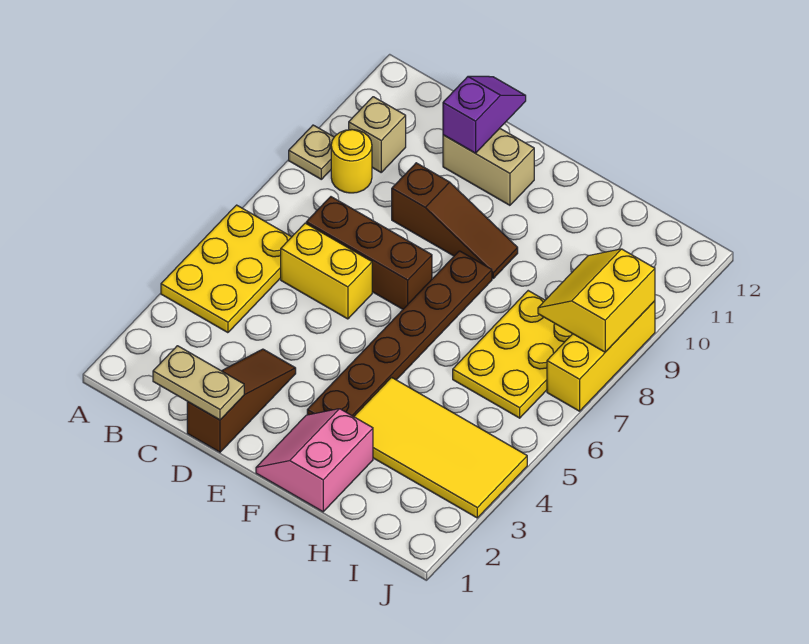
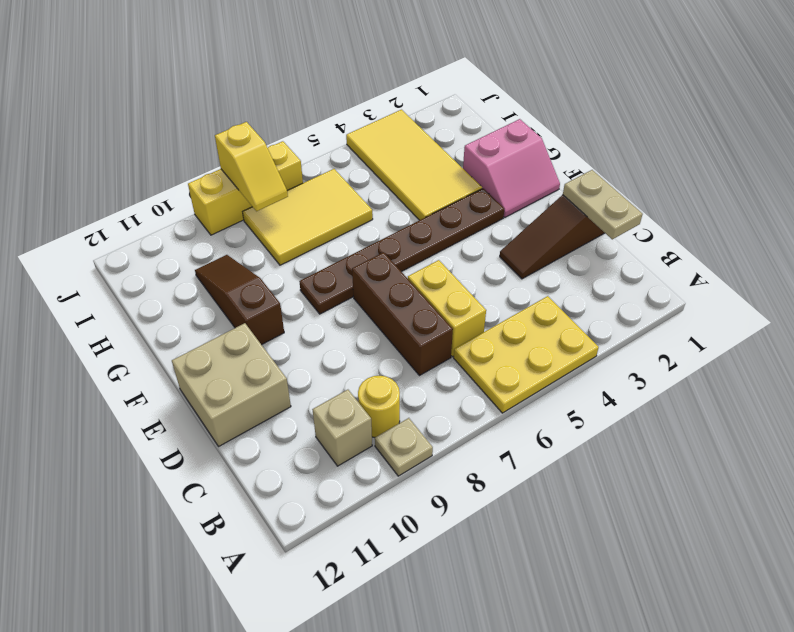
brown slope D9:F9 level 1 top D -> brown slope F10:H10 level 1 top F
tan brick D11:E11 level 1 -> tan brick D11:E12 level 1
purple slope D11:D12 level 2 top 11 -> none
yellow plate H6:I8 level 1 -> yellow tile H6:I8 level 1
yellow slope I8:J9 level 2 top J -> yellow slope I8:J8 level 2 top J

